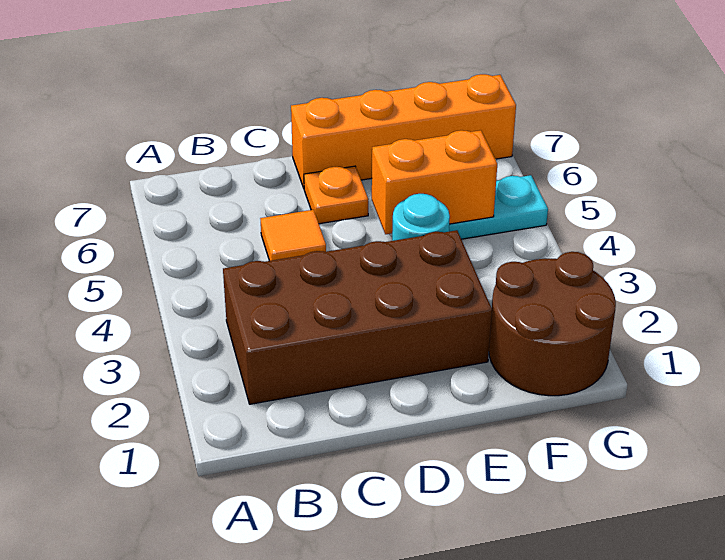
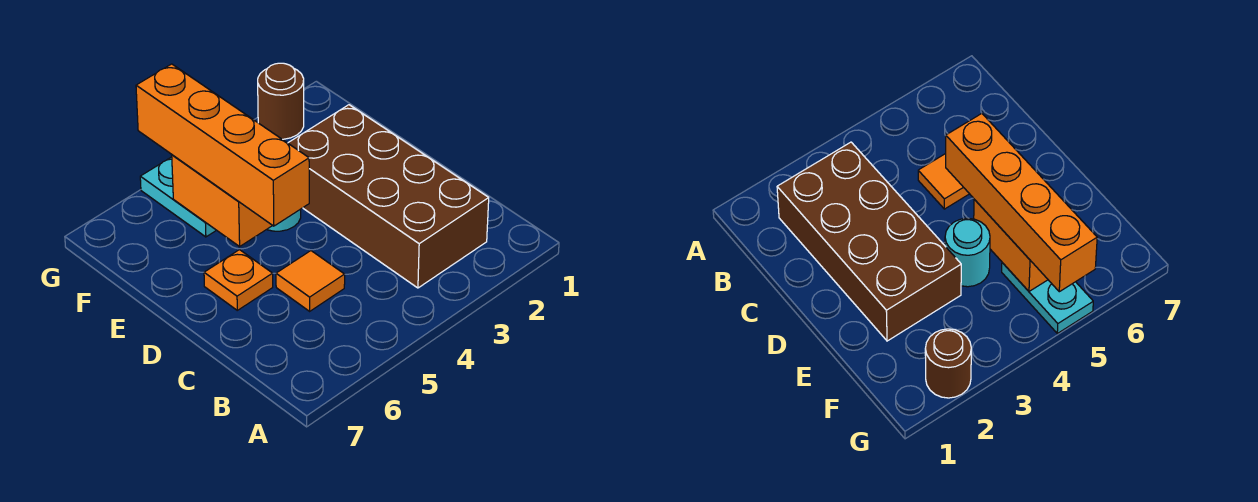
orange brick D7:G7 level 1 -> orange brick D5:G5 level 3
brown round brick F1:G2 level 1 -> brown round brick G2 level 1

